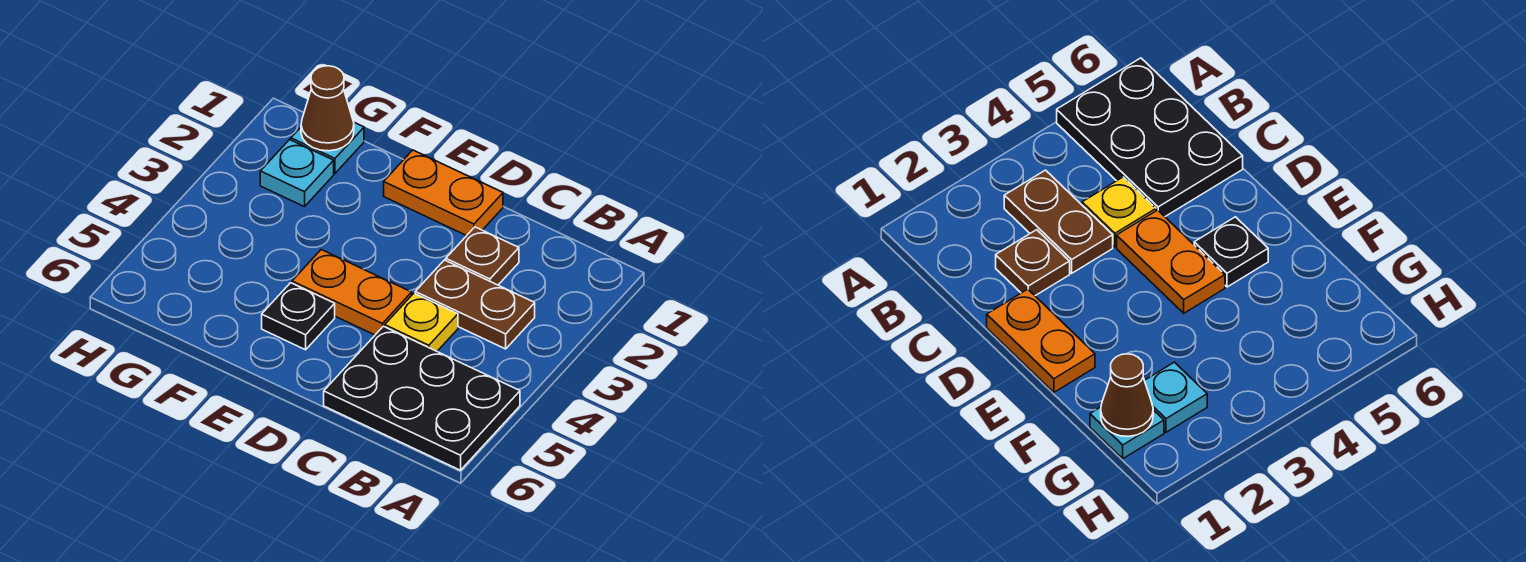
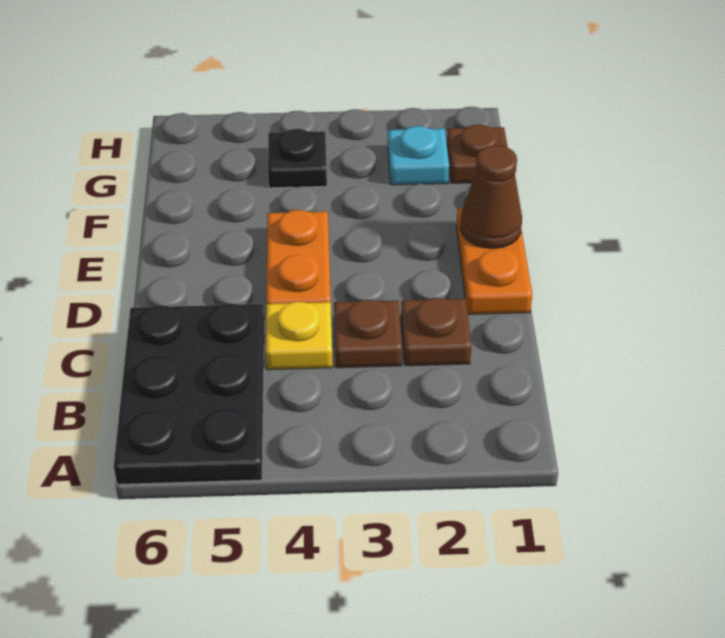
brown plate B3:C3 level 1 -> brown plate C3 level 1
black plate E5 level 1 -> black plate G4 level 1
cyan plate G1 level 1 -> brown plate G1 level 1
brown cone G1 level 2 -> brown cone E1 level 2

